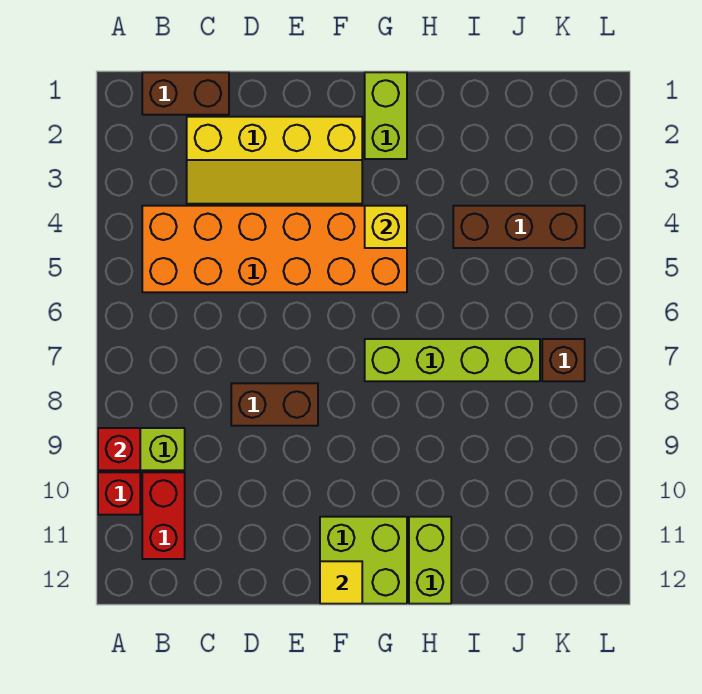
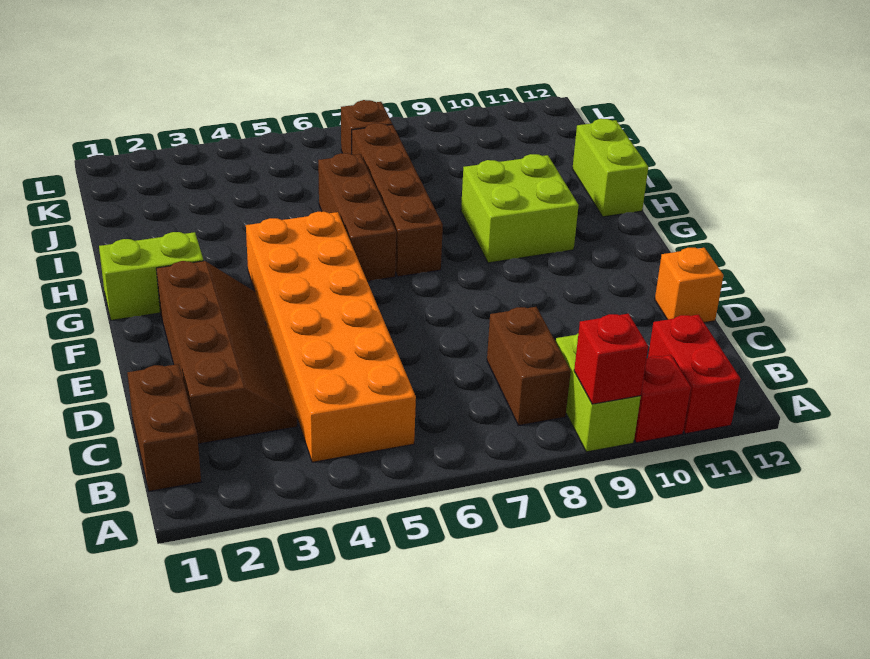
red brick B10:B11 level 1 -> red brick A11:B11 level 1
yellow slope C2:F3 level 1 top 2 -> brown slope C2:F3 level 1 top 2
brown brick D8:E8 level 1 -> brown brick B8:C8 level 1
none -> orange brick D12 level 1
lime brick F11:G12 level 1 -> lime brick G9:H10 level 1
yellow tile F12 level 2 -> none
yellow brick G4 level 2 -> none
lime brick G7:J7 level 1 -> brown brick G7:J7 level 1
lime brick H11:H12 level 1 -> lime brick H12:I12 level 1
brown brick I4:K4 level 1 -> brown brick G6:I6 level 1

